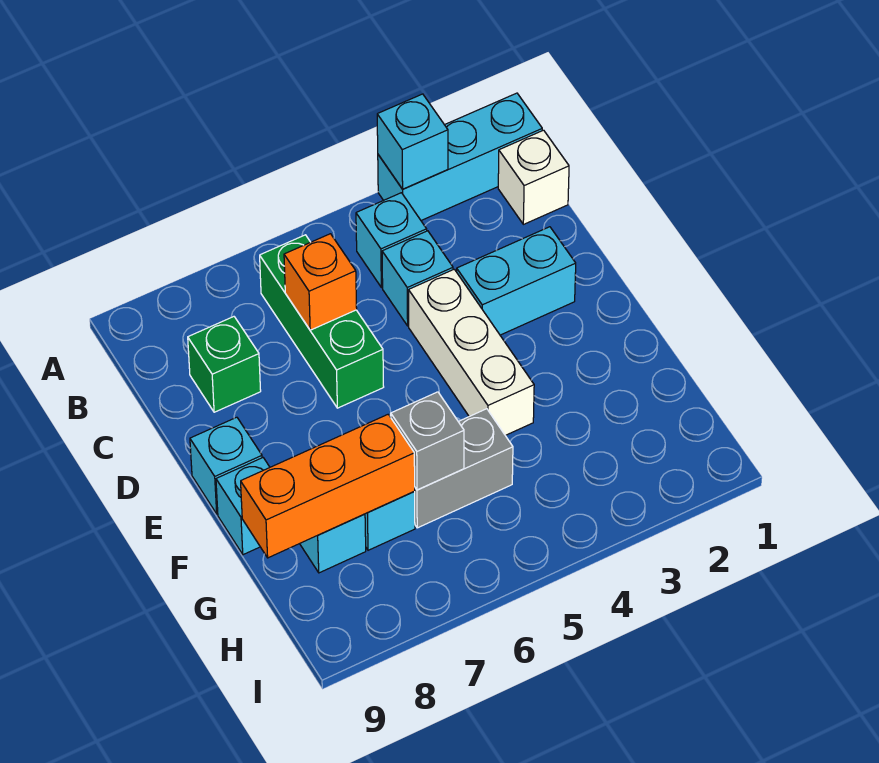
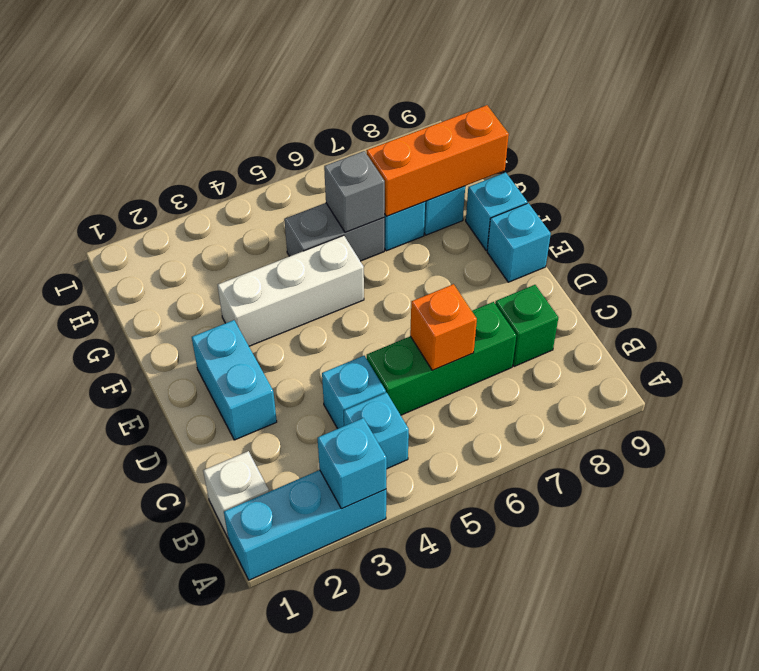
green brick B6:D6 level 1 -> green brick C5:C7 level 1
cyan brick D2:D3 level 1 -> cyan brick D2:E2 level 1
white brick D4:F4 level 1 -> white brick F3:F5 level 1

